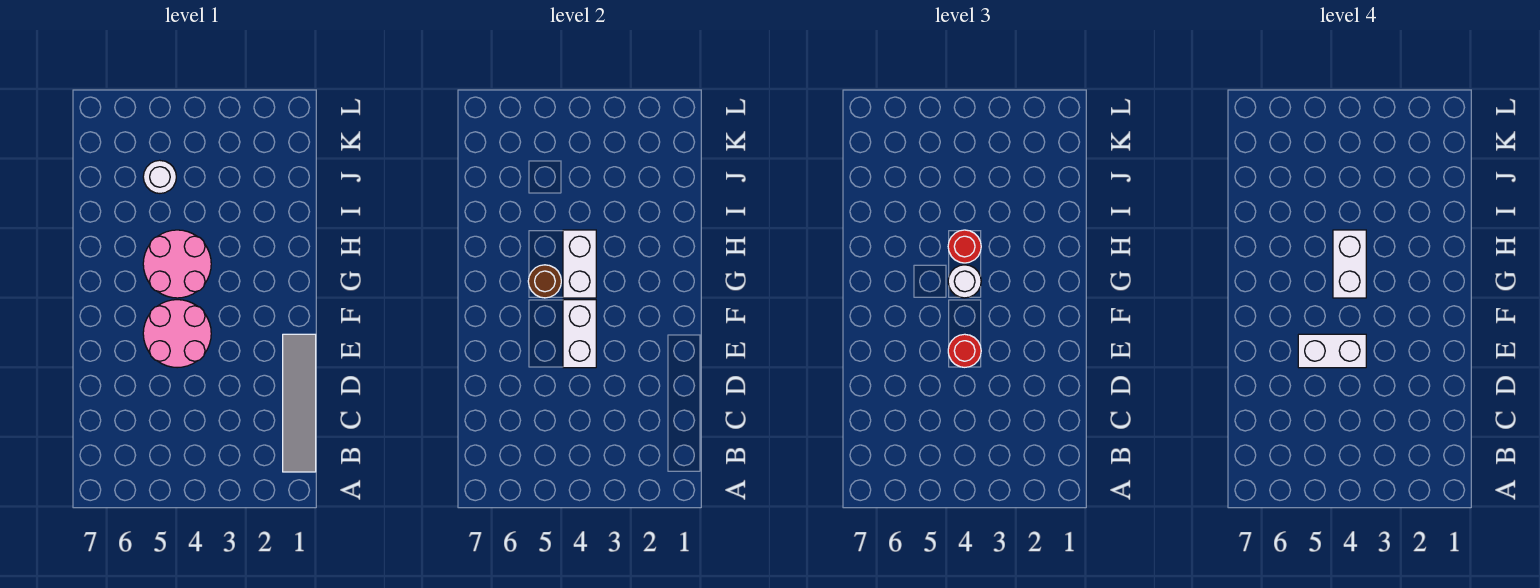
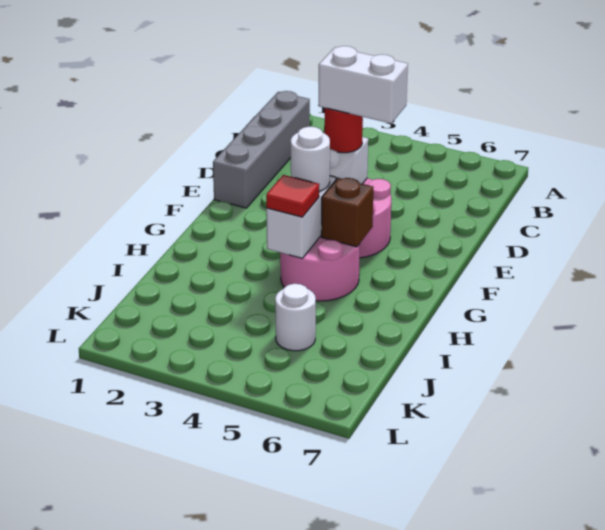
grey tile B1:E1 level 1 -> grey brick B1:E1 level 1
white brick G4:H4 level 4 -> none
brown round brick G5 level 2 -> brown brick G5 level 2
red round brick H4 level 3 -> red tile H4 level 3

